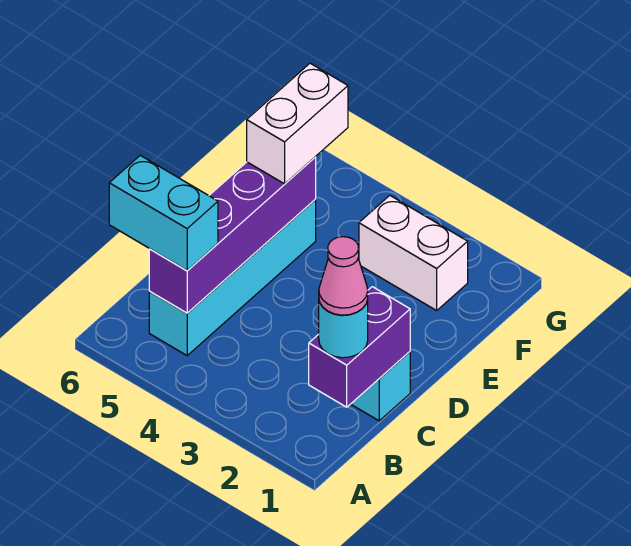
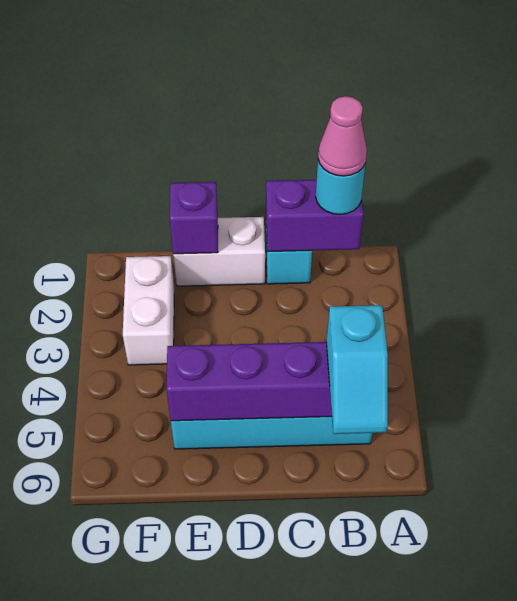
cyan brick B5:B6 level 3 -> cyan slope B5:B6 level 3 top 5
none -> purple brick E1 level 2
white brick E5:F5 level 3 -> white brick D1:E1 level 1

